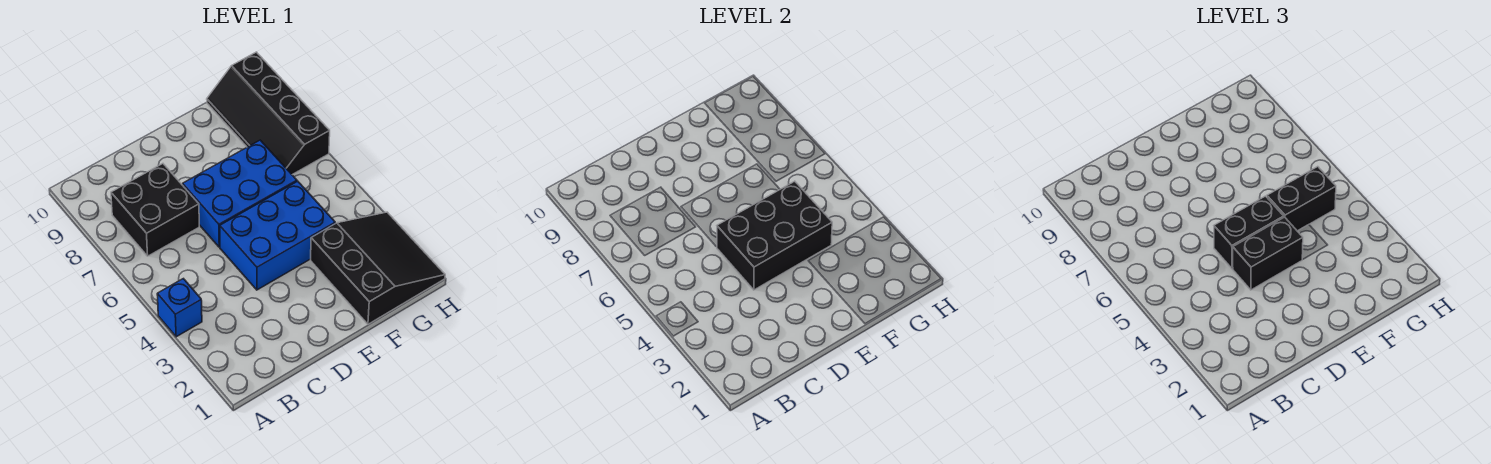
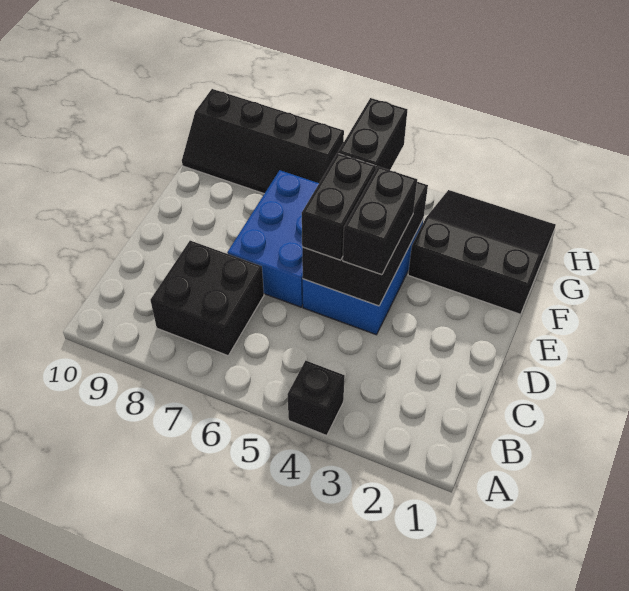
blue brick A4 level 1 -> black brick A4 level 1

